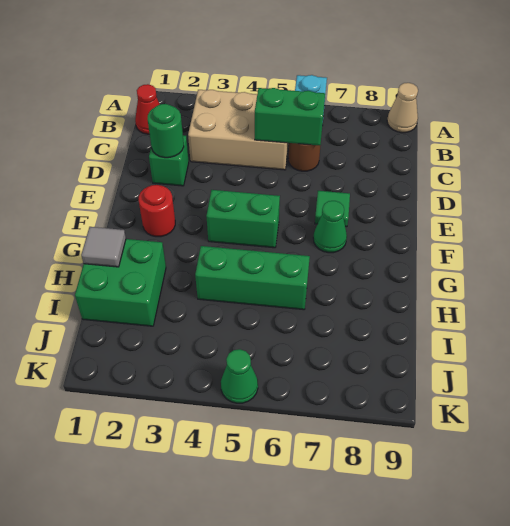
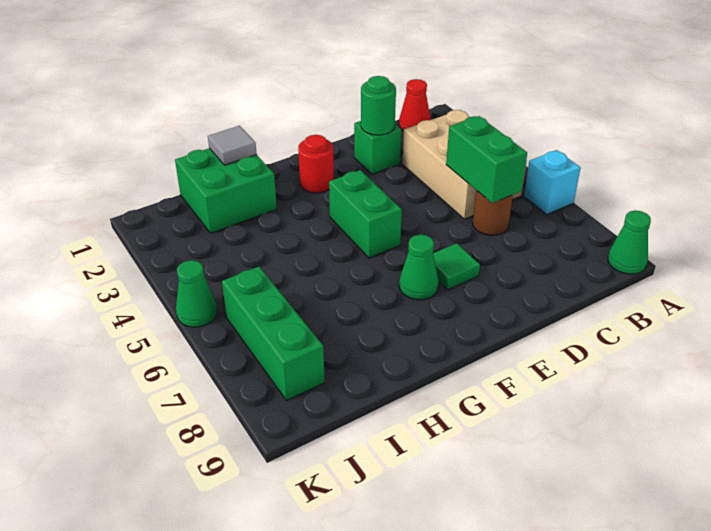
tan cone A9 level 1 -> green cone A9 level 1
green brick H4:H6 level 1 -> green brick J6:J8 level 1

